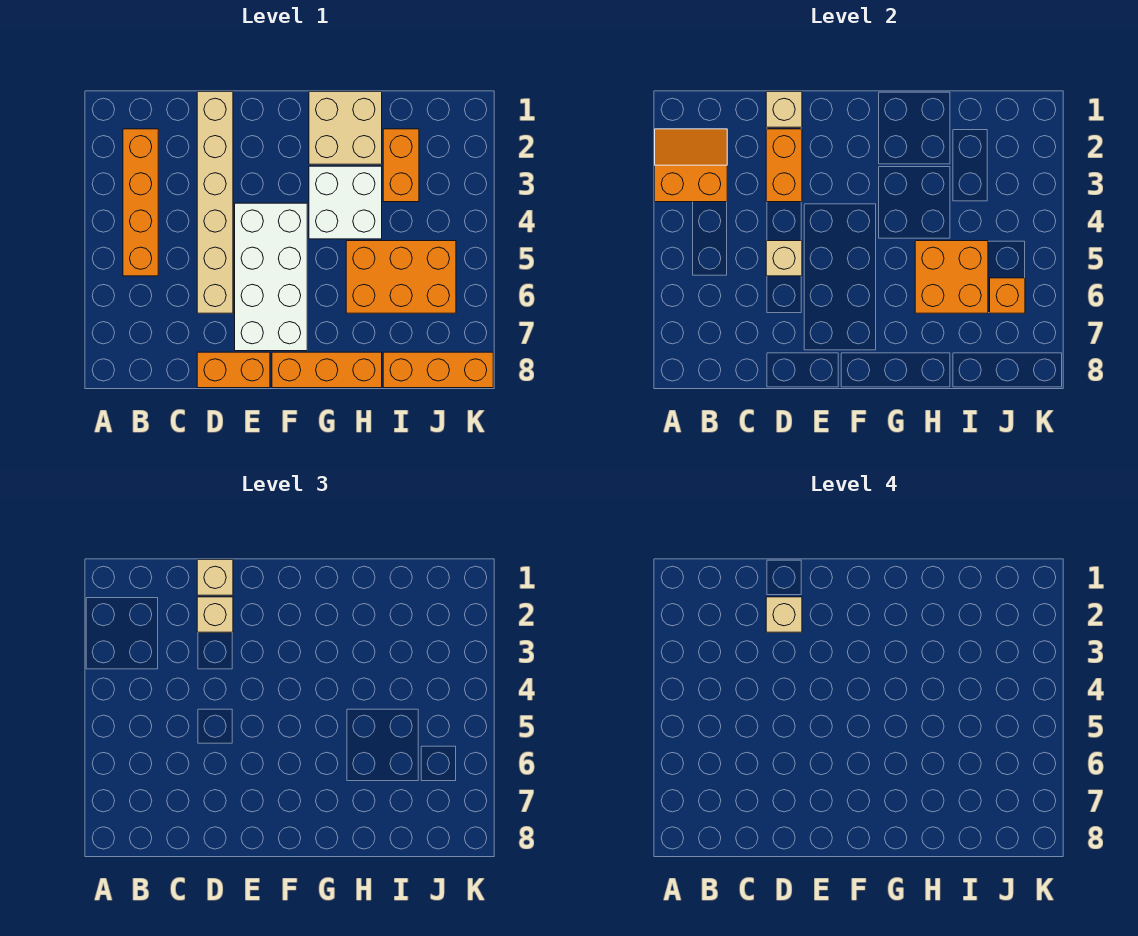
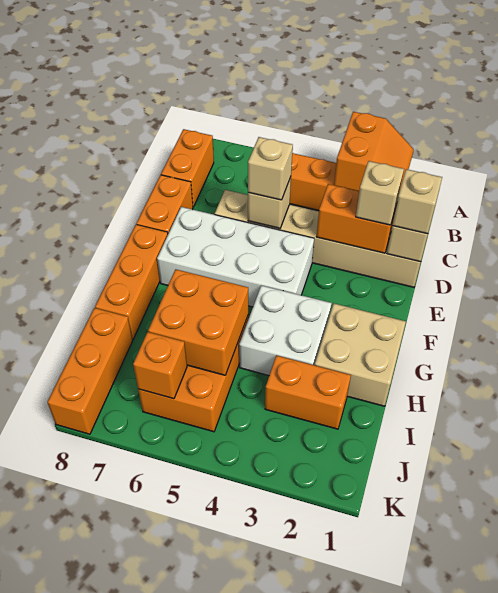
none -> orange brick B8:C8 level 1
tan brick D2 level 4 -> tan brick D5 level 3

